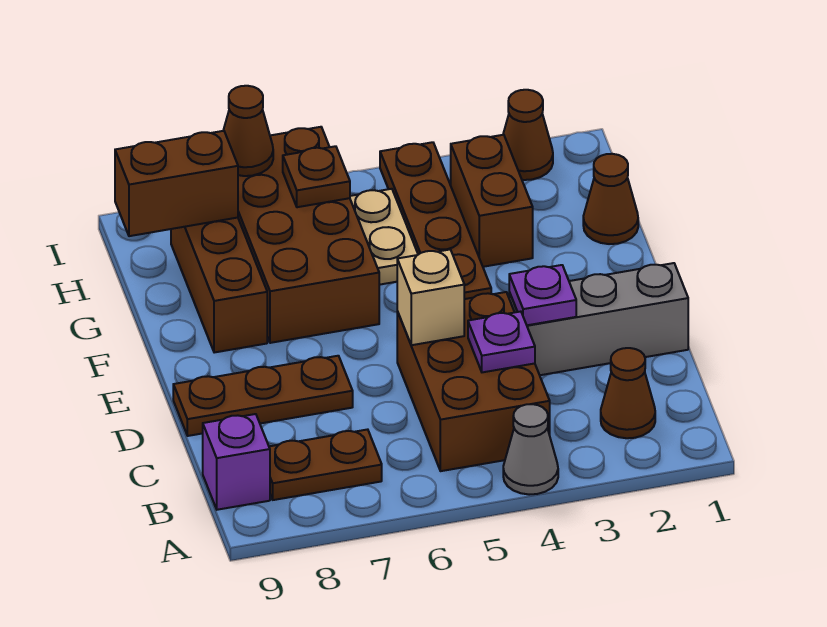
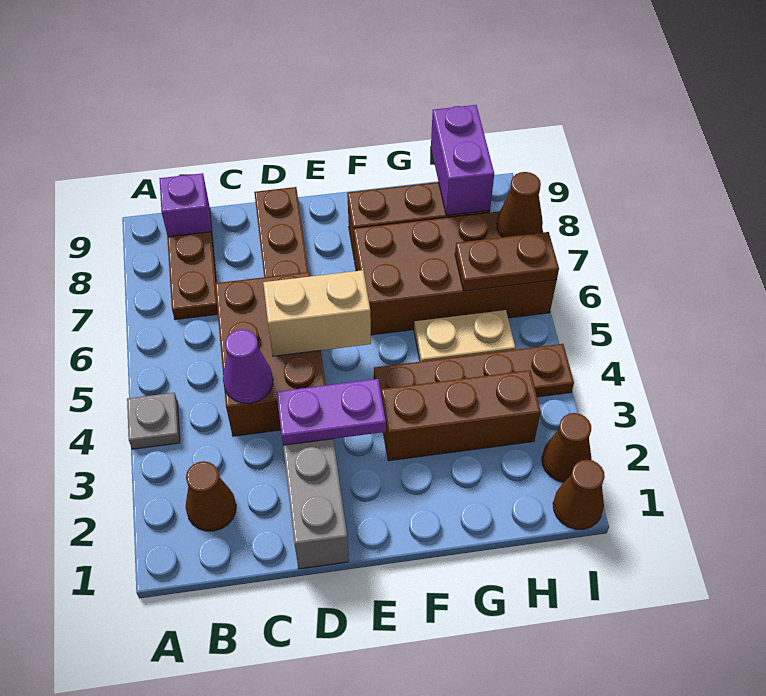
grey cone A4 level 1 -> grey plate A4 level 1
brown brick B4:D5 level 1 -> brown brick C4:D6 level 1
purple plate C4 level 2 -> purple cone C4 level 2
purple plate D3 level 2 -> purple plate D3:E3 level 2
tan brick D5 level 2 -> tan brick D5:E5 level 2
brown cone G1 level 1 -> brown cone I1 level 1
brown brick G3:H3 level 1 -> brown brick F3:H3 level 1
brown plate H6 level 2 -> brown plate H6:I6 level 2
brown brick H8:H9 level 2 -> purple brick H8:H9 level 2

